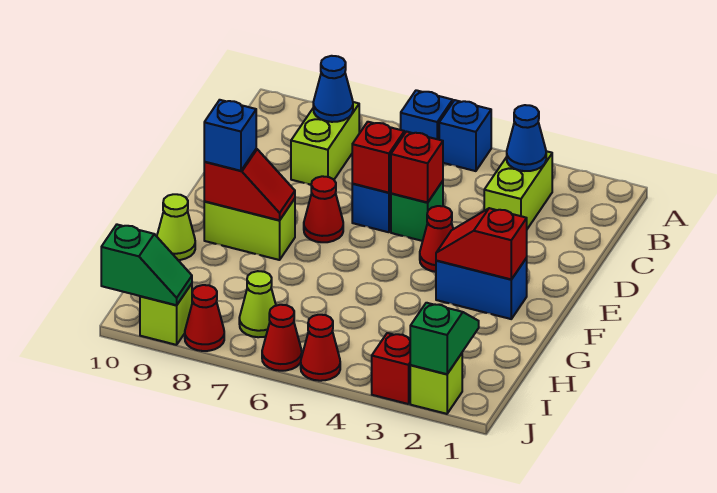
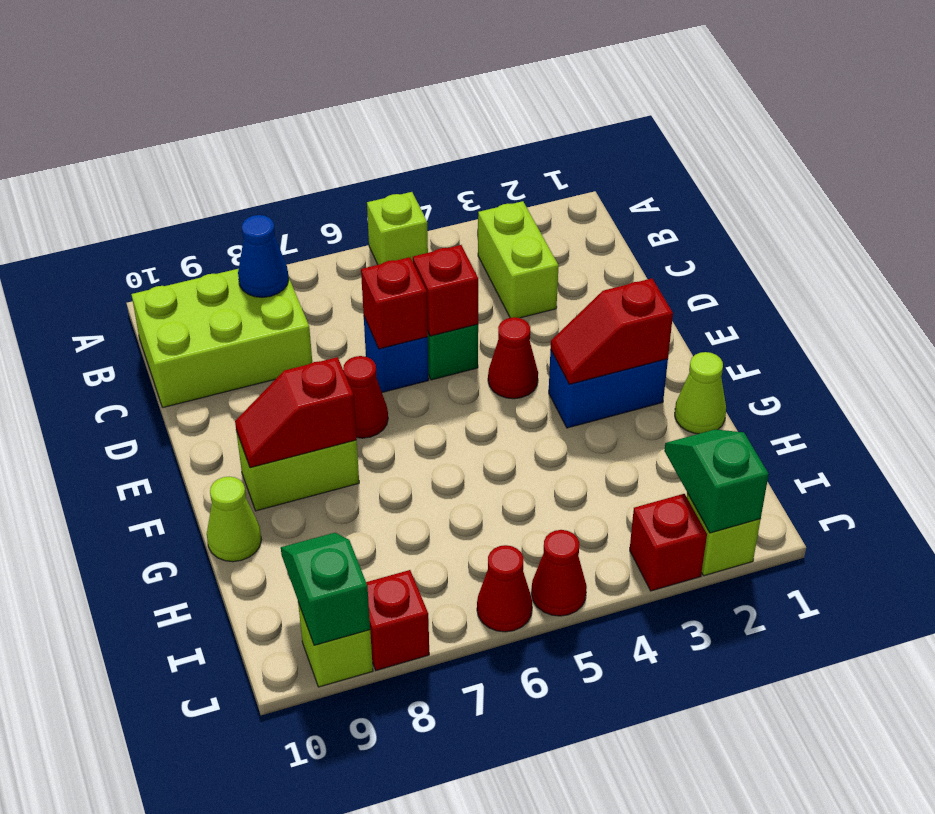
blue brick A5 level 1 -> lime brick A5 level 1
blue brick A6 level 1 -> none
blue cone B3 level 2 -> none
lime brick B8:C8 level 1 -> lime brick B8:C10 level 1
red slope F8:F9 level 2 top 9 -> red slope F8:F9 level 2 top 8
blue brick F9 level 3 -> none
lime cone I7 level 1 -> lime cone G1 level 1
red cone J8 level 1 -> red brick J8 level 1
green slope J9:J10 level 2 top 10 -> green slope I9:J9 level 2 top J

